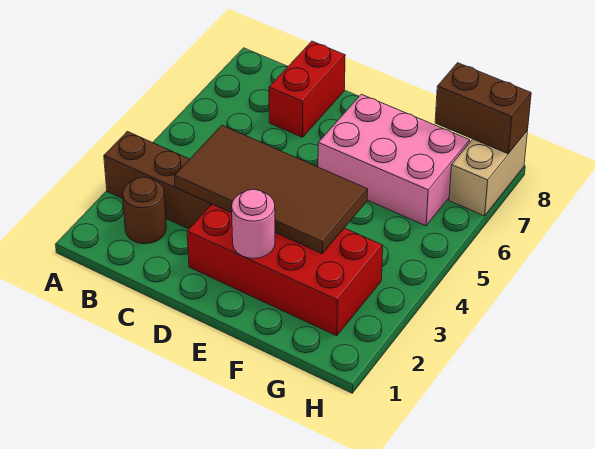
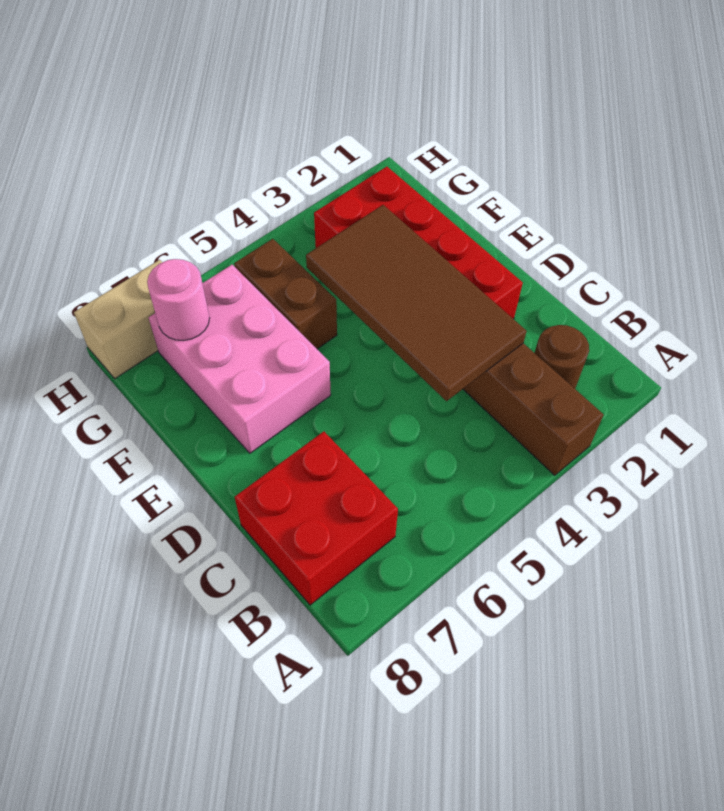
red brick C7:C8 level 1 -> red brick B7:C8 level 1
pink round brick E2 level 2 -> pink round brick G7 level 2
brown brick G8:H8 level 2 -> brown brick F5:G5 level 1

